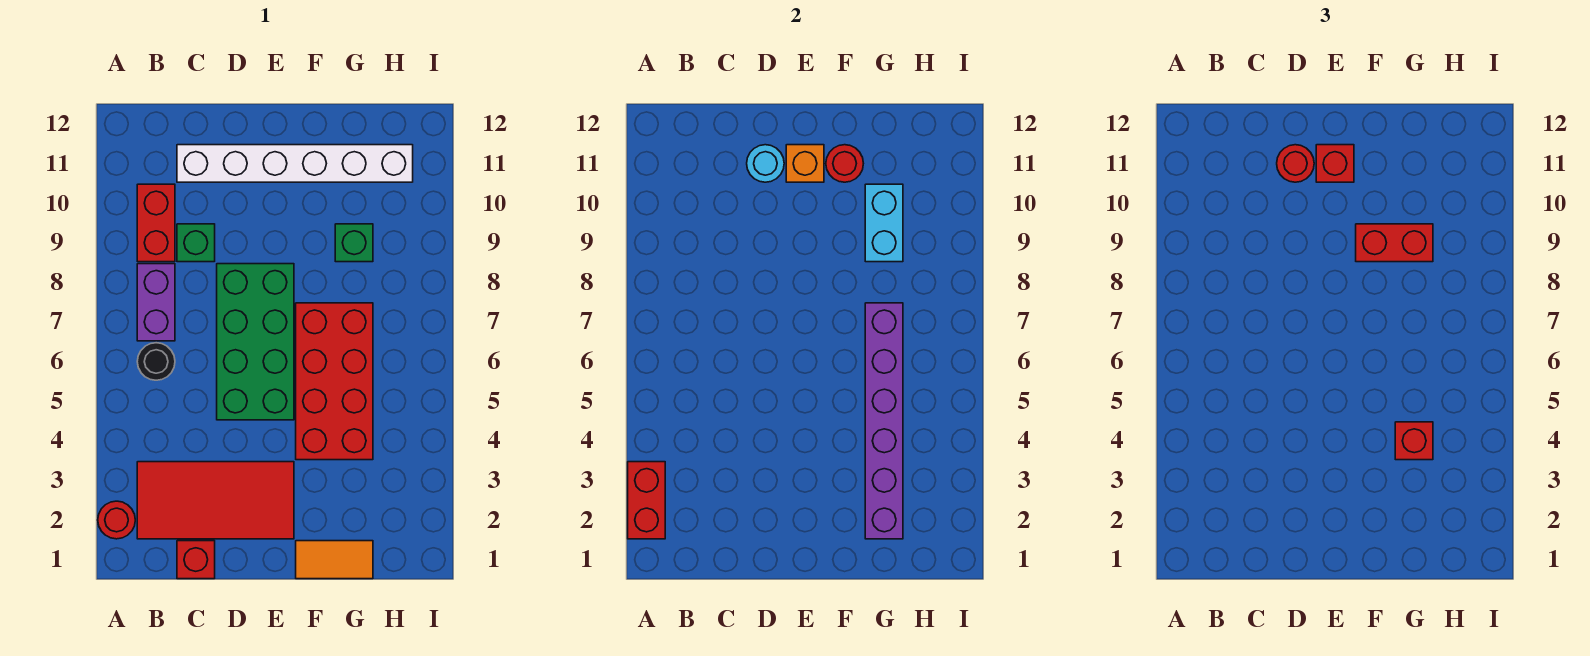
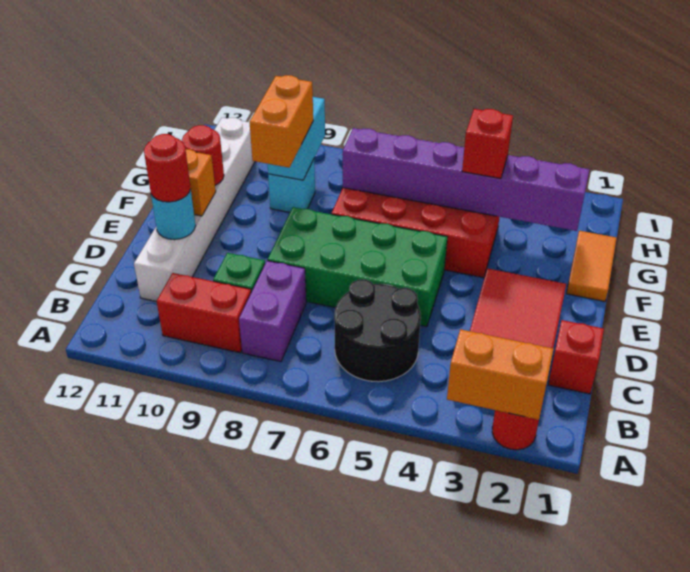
red brick A2:A3 level 2 -> orange brick A2:A3 level 2
black round brick B6 level 1 -> black round brick B5:C6 level 1
purple brick B7:B8 level 1 -> purple brick B8:C8 level 1
red brick E11 level 3 -> none
red brick F9:G9 level 3 -> orange brick F9:G9 level 3
green brick G9 level 1 -> cyan brick G9 level 1
cyan brick G9:G10 level 2 -> cyan brick G9:H9 level 2

